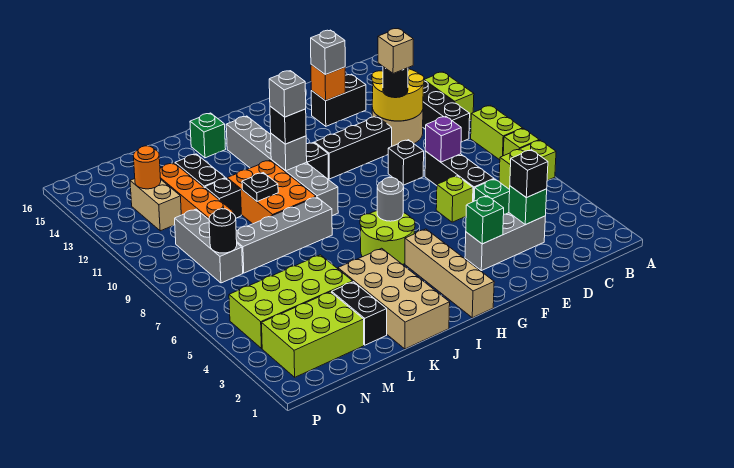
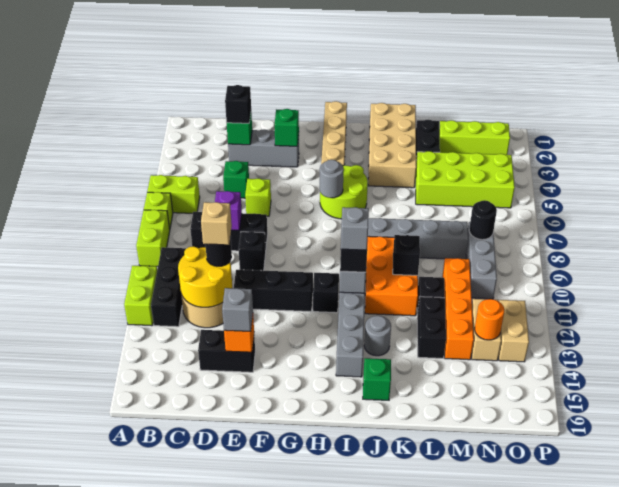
black brick D6:D8 level 1 -> black brick C8:E8 level 1
none -> grey round brick J13 level 1
black plate K10 level 2 -> black brick K10 level 2
lime brick M2:O3 level 1 -> lime brick M2:O2 level 1
none -> tan brick O12:O13 level 1

